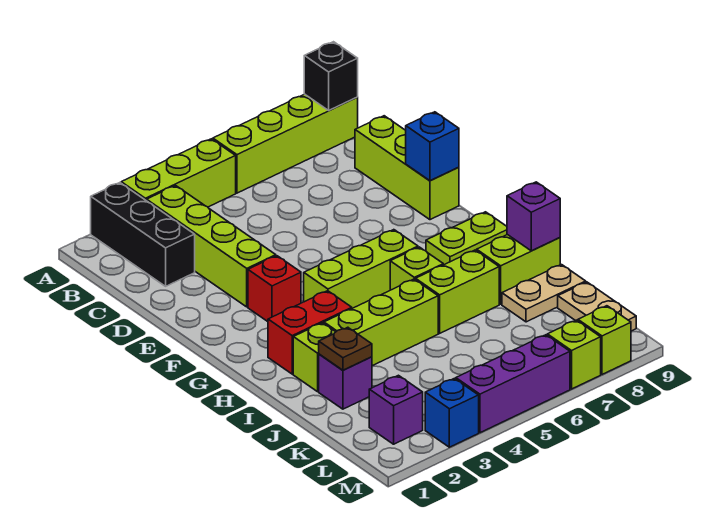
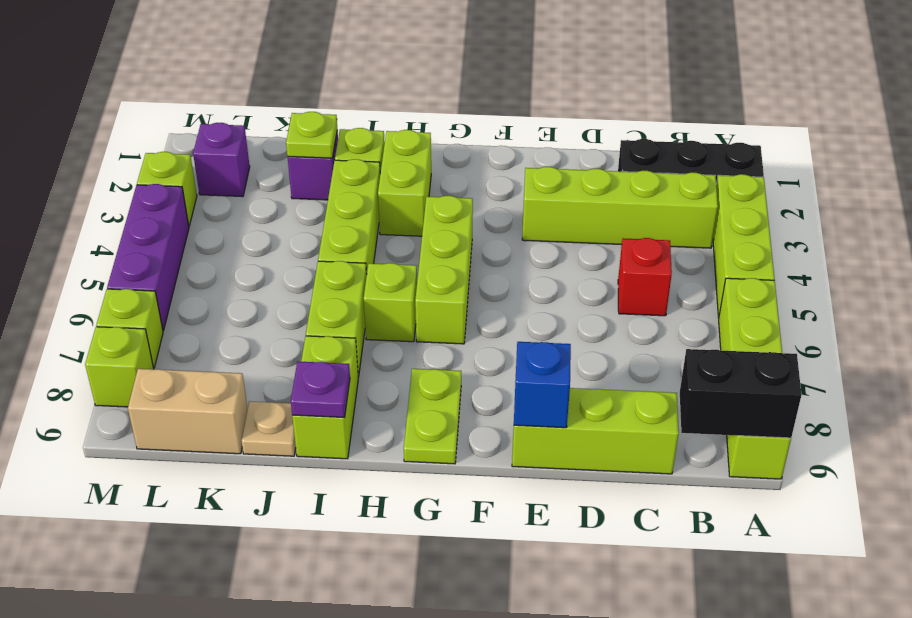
black brick A9 level 2 -> black brick A9:B9 level 2
red brick F3 level 1 -> red brick C5 level 1
red brick H2:H3 level 1 -> lime brick H2:H3 level 1
purple brick I9 level 2 -> purple plate I9 level 2
brown plate J2 level 2 -> lime plate J2 level 2
tan plate J8:J9 level 1 -> tan plate J9 level 1
tan plate K9:L9 level 1 -> tan brick K9:L9 level 1
blue brick M3 level 1 -> lime brick M3 level 1

